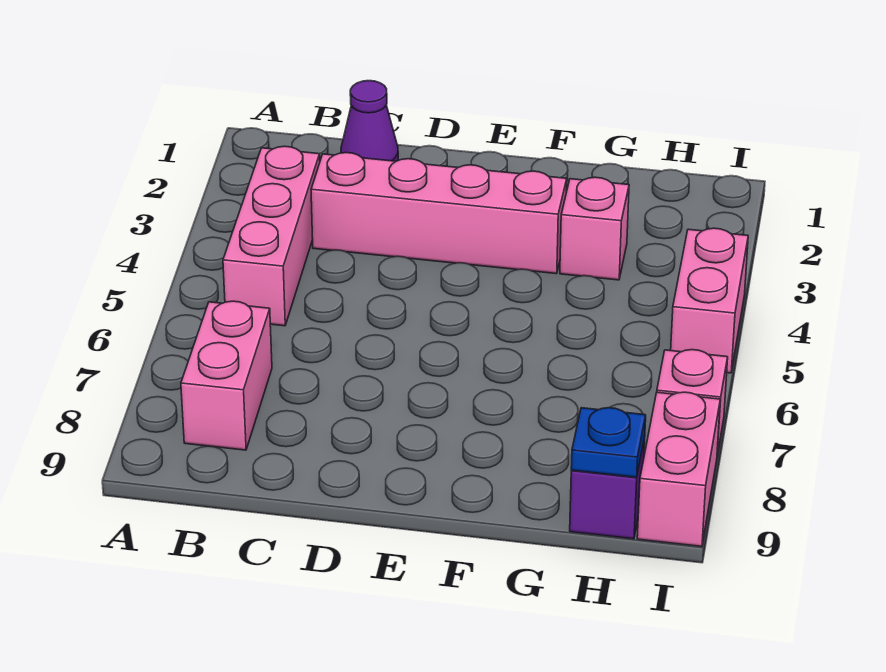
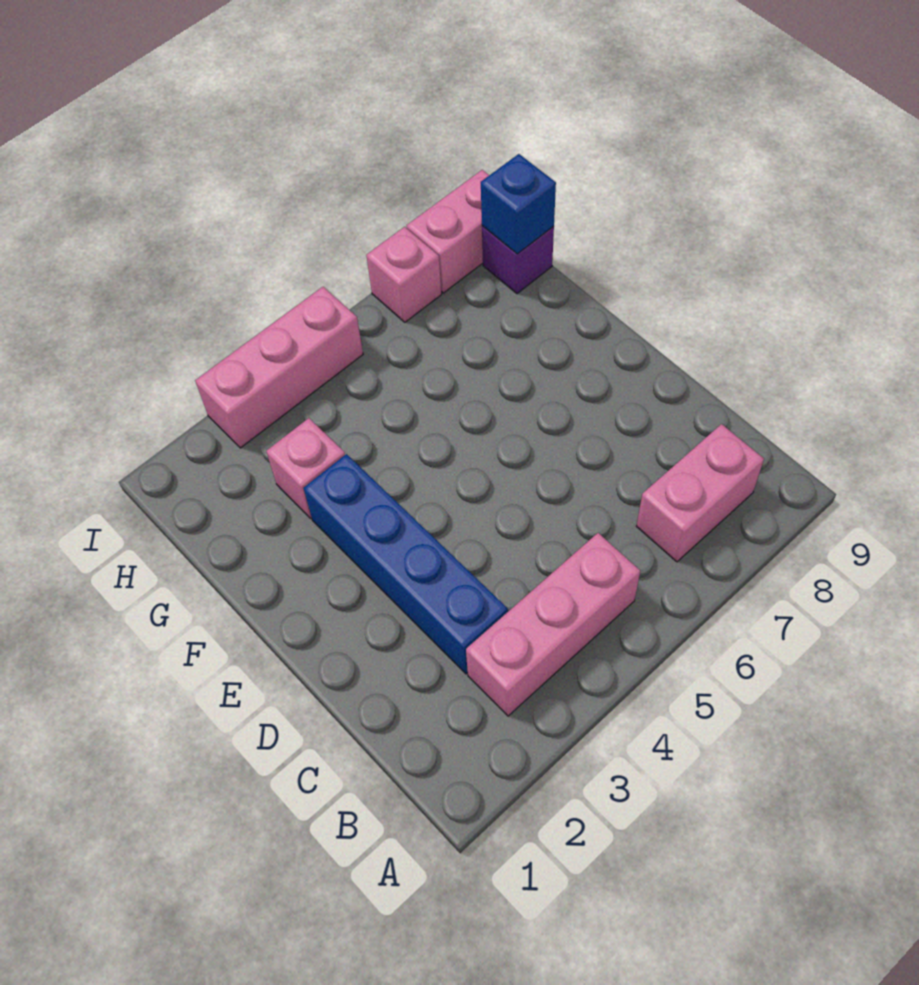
purple cone C1 level 1 -> none
pink brick C3:F3 level 1 -> blue brick C3:F3 level 1
blue plate H9 level 2 -> blue brick H9 level 2
pink brick I4:I5 level 1 -> pink brick I3:I5 level 1

